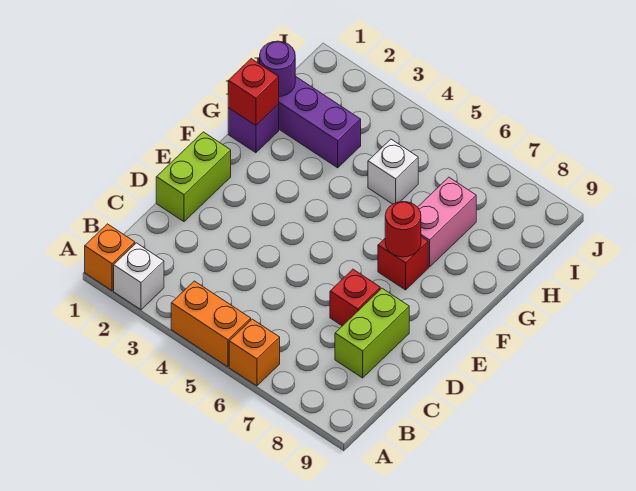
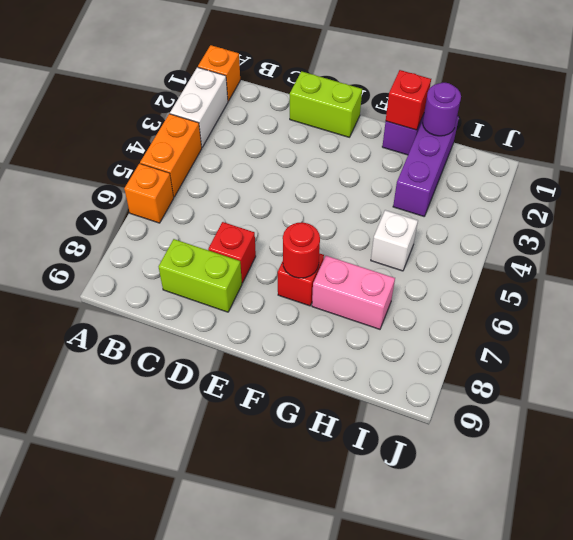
white brick A2 level 1 -> white brick A2:A3 level 1

